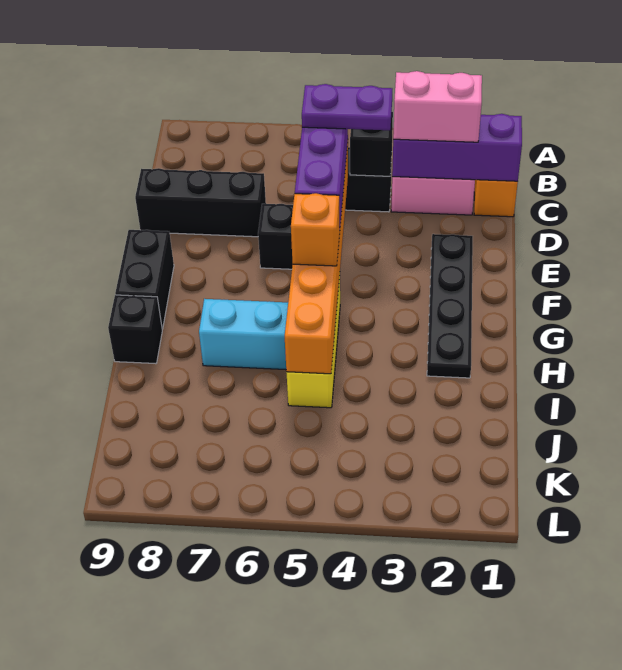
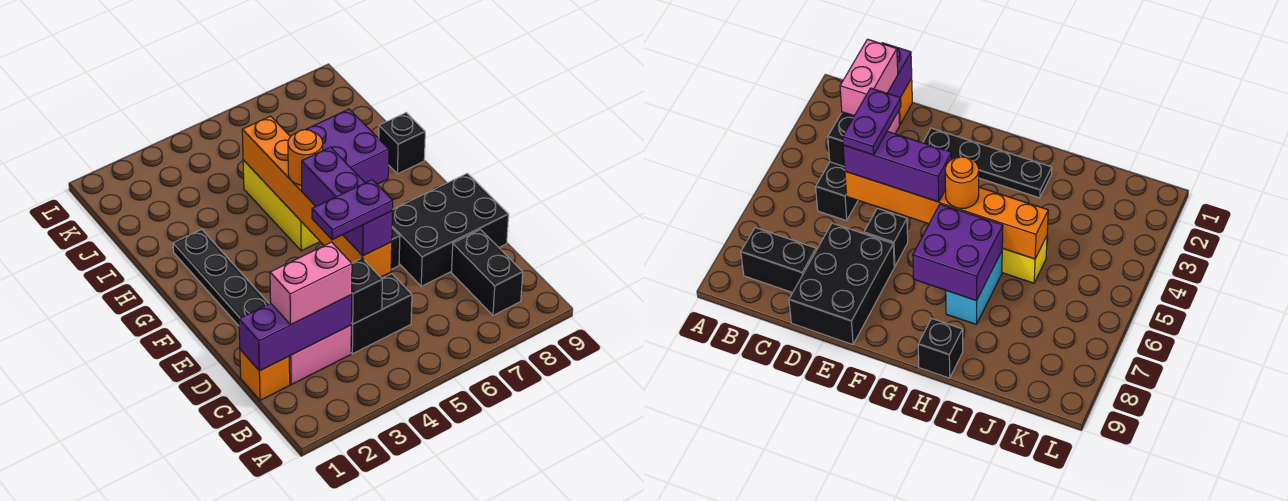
black brick D7:D9 level 1 -> black brick D7:E9 level 1
black brick F9:G9 level 1 -> black brick B8:C8 level 1
orange brick G5 level 3 -> orange round brick G5 level 3
none -> purple brick G6:H7 level 2

